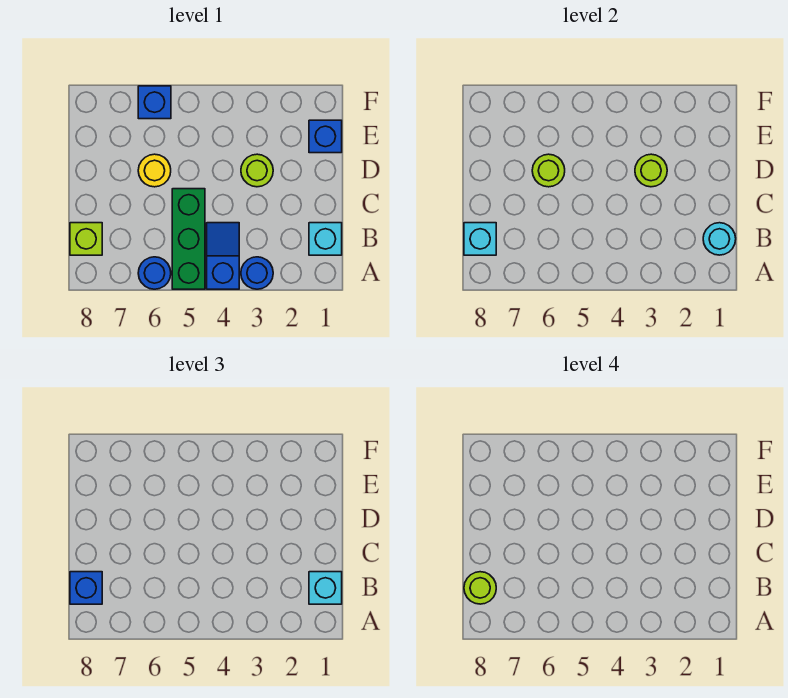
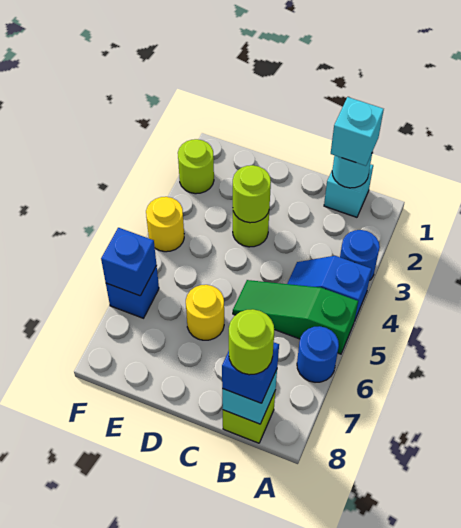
green brick A5:C5 level 1 -> green slope A5:C5 level 1 top A
lime round brick D6 level 2 -> lime round brick F2 level 1
blue brick E1 level 1 -> blue brick F6 level 2
none -> yellow round brick F4 level 1

